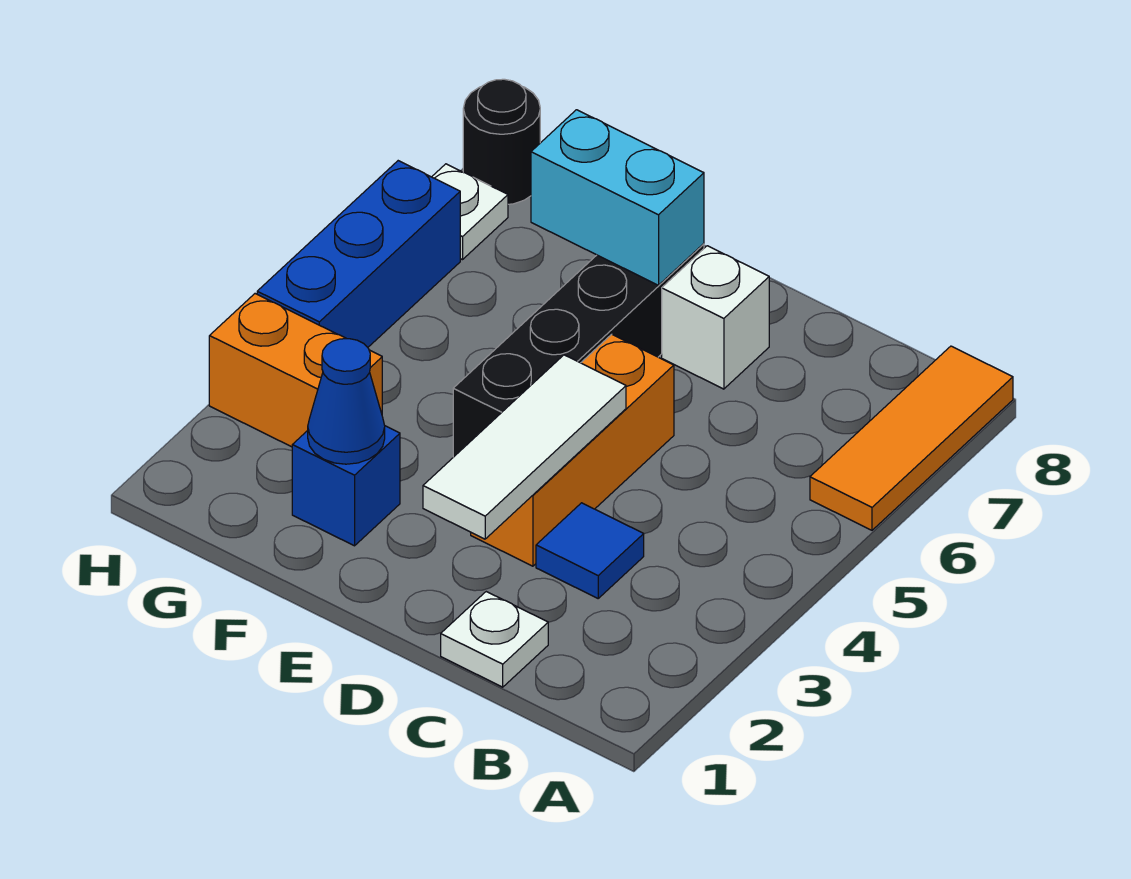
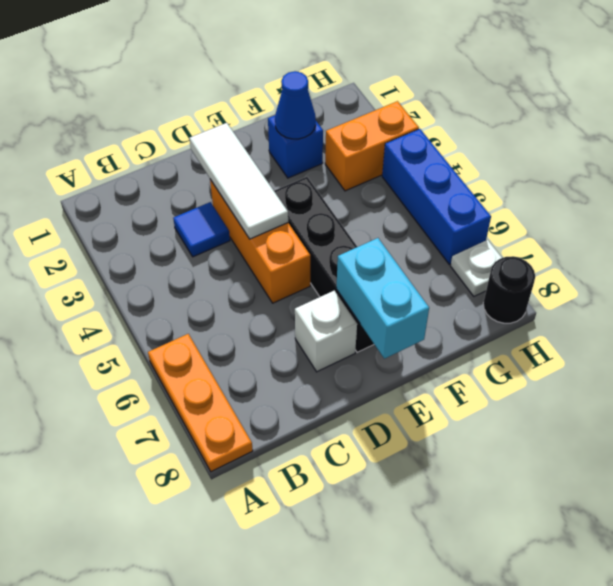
orange tile A6:A8 level 1 -> orange plate A6:A8 level 1
white plate C1 level 1 -> none
cyan brick E7:F7 level 2 -> cyan brick E7:E8 level 2

